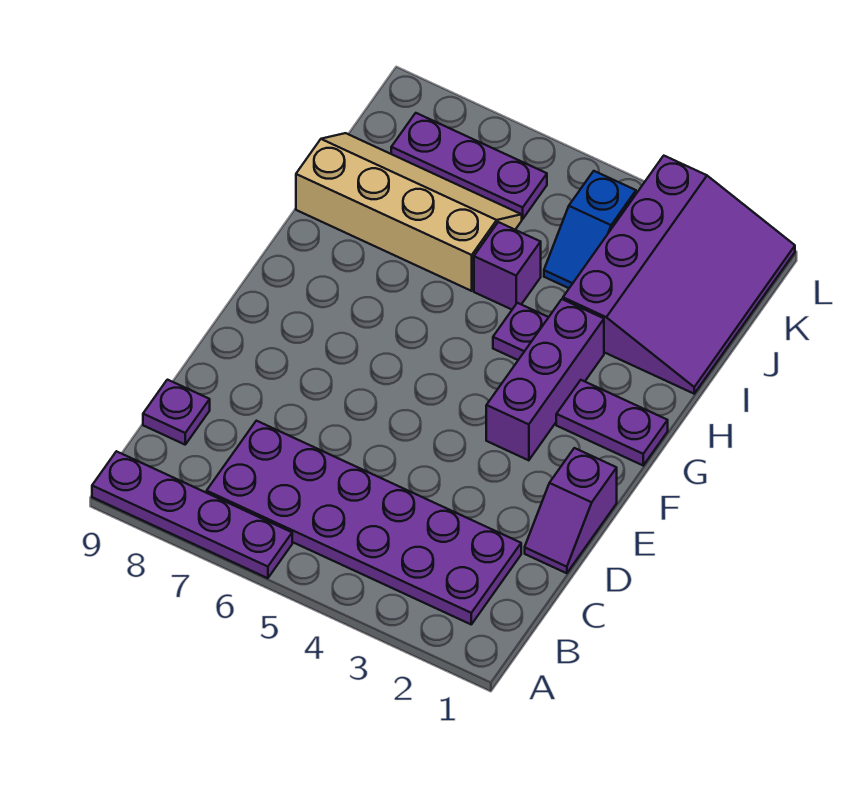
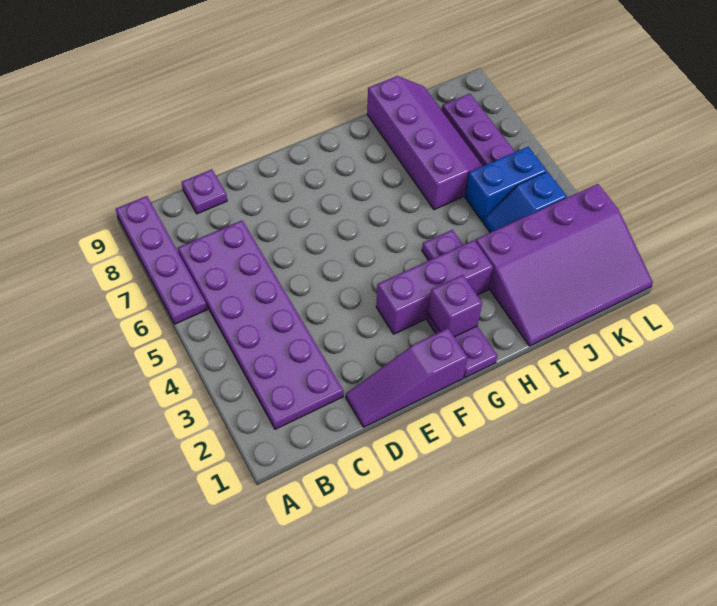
purple slope D1:E1 level 1 top E -> purple slope D1:F1 level 1 top F
purple brick I5 level 1 -> purple brick G2 level 2
tan slope I6:J9 level 1 top I -> purple slope I6:J9 level 1 top I
none -> blue brick J5:K5 level 1

